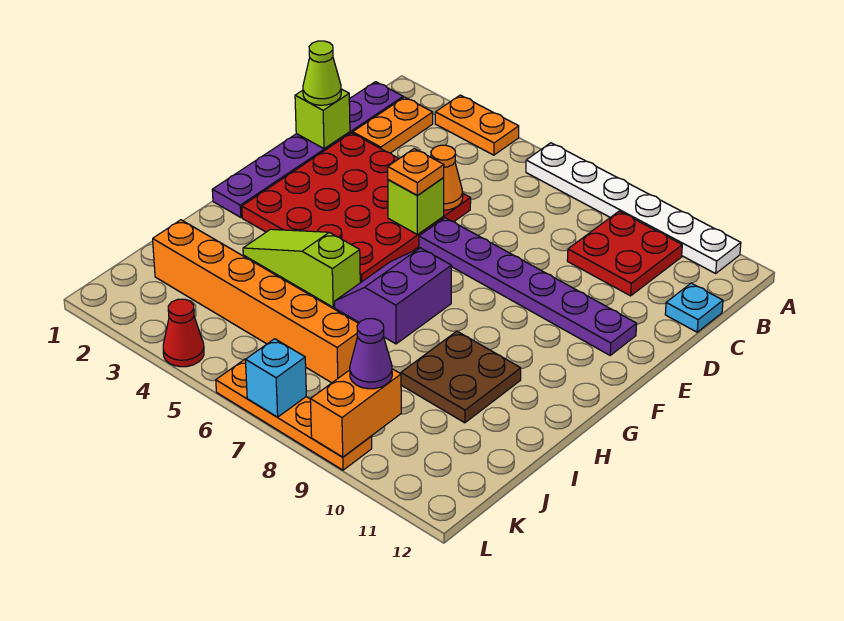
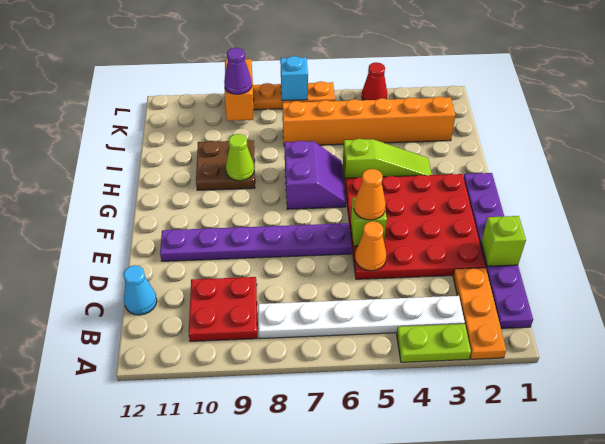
orange plate A3:A4 level 1 -> lime plate A3:A4 level 1
white plate A6:A11 level 1 -> white plate B3:B8 level 1
orange plate B2:C2 level 1 -> orange plate A2:C2 level 1
cyan plate C12 level 1 -> cyan cone C12 level 1
lime cone D1 level 3 -> lime cone H9 level 2
orange plate E5 level 3 -> orange cone E5 level 3

